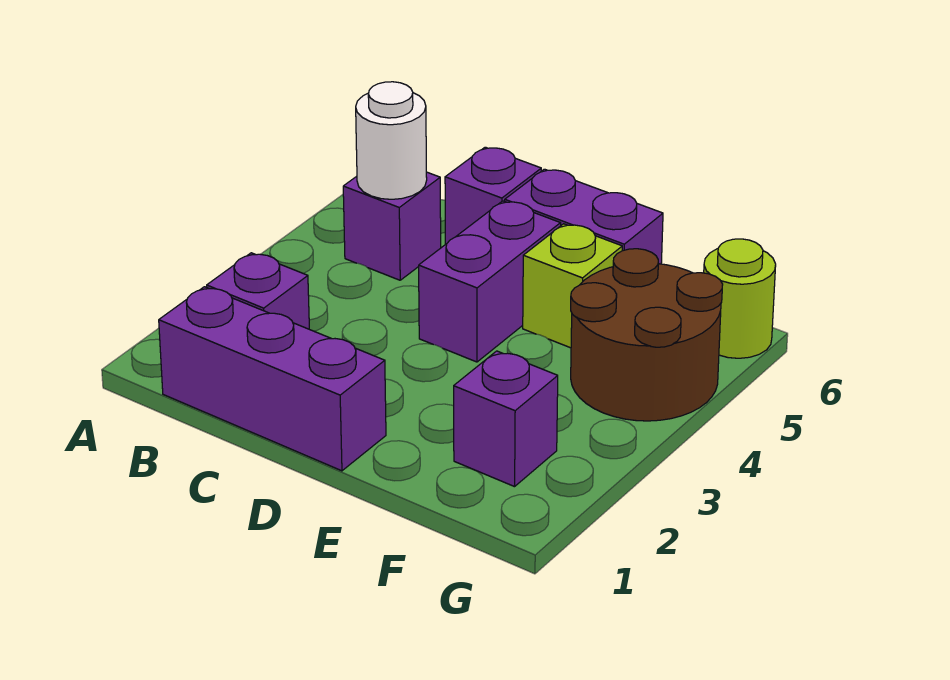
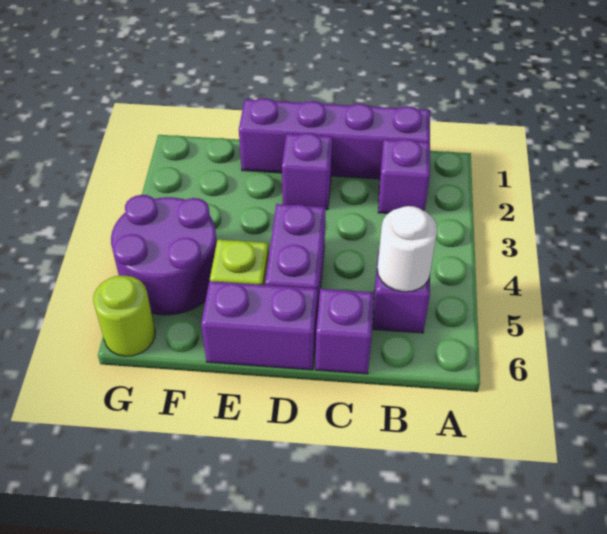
purple brick B1:D1 level 1 -> purple brick B1:E1 level 1
purple brick F2 level 1 -> purple brick D2 level 1
brown round brick F4:G5 level 1 -> purple round brick F4:G5 level 1

